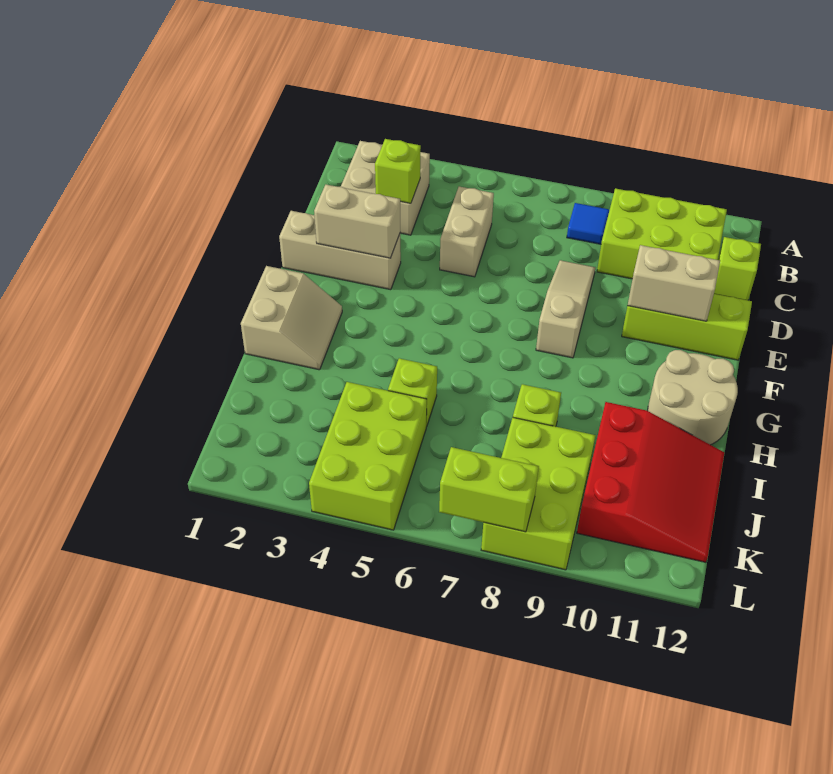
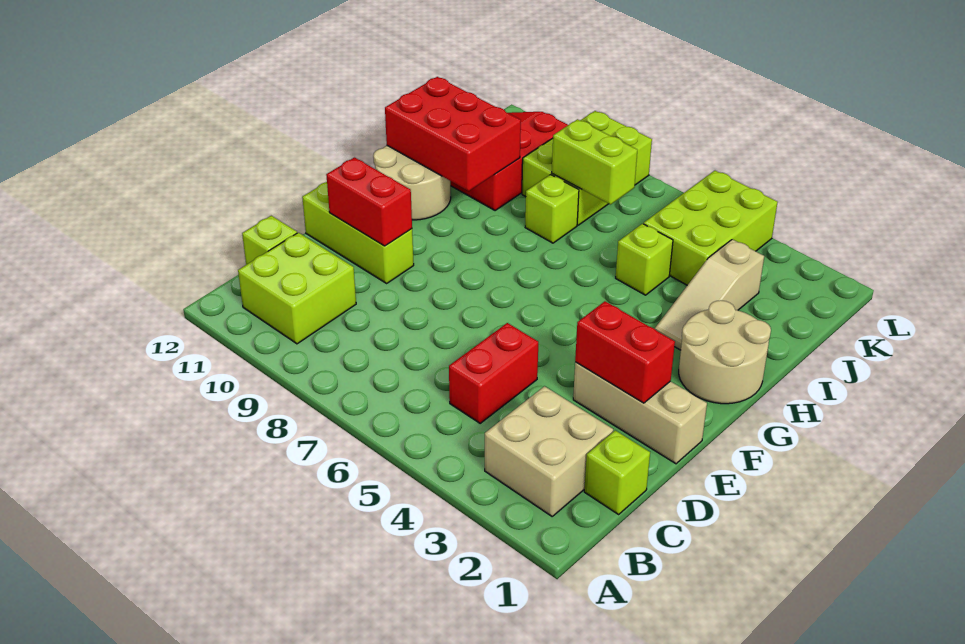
blue tile B8 level 1 -> none
lime brick B9:C11 level 1 -> lime brick B10:C11 level 1
lime brick C3 level 2 -> lime brick C1 level 1
tan brick C5:D5 level 1 -> red brick C5:D5 level 1
tan slope D8:F8 level 1 top F -> tan slope H3:J3 level 1 top J
tan brick E2:E3 level 2 -> red brick E2:E3 level 2
tan brick E10:E11 level 2 -> red brick E10:E11 level 2
tan slope G1:H2 level 1 top 1 -> tan round brick G1:H2 level 1
none -> red brick H10:I12 level 2
lime brick L7:L8 level 2 -> lime brick J7:J8 level 2

